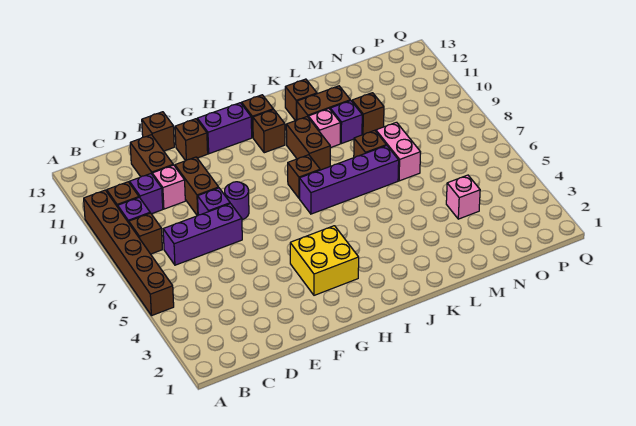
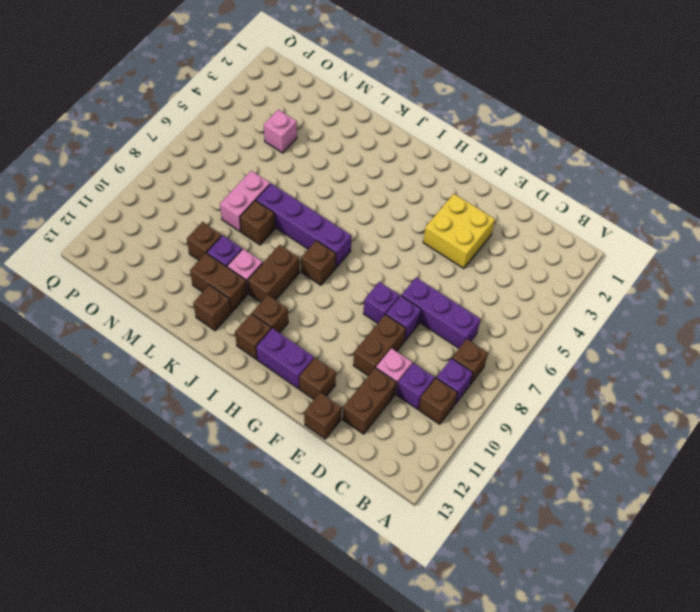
brown brick A5:A10 level 1 -> none
purple round brick F8 level 1 -> purple brick F8 level 1
yellow brick G3:H4 level 1 -> yellow brick E3:F4 level 1

